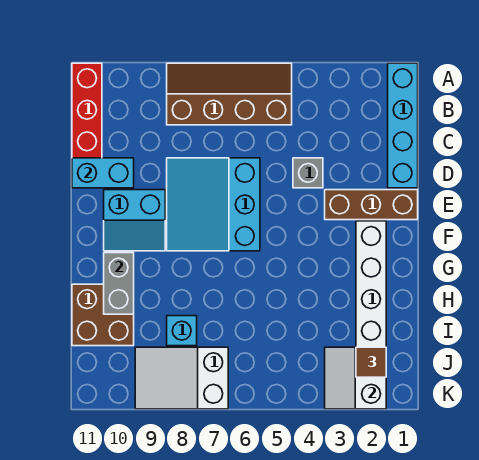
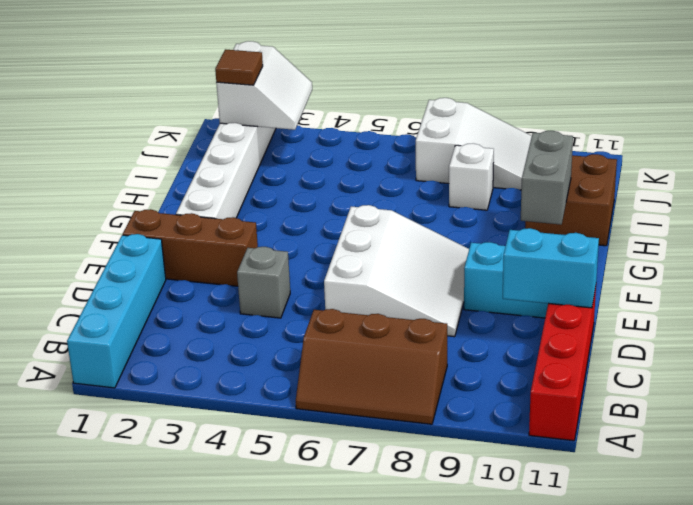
brown slope A5:B8 level 1 top B -> brown slope A6:B8 level 1 top B
cyan slope D6:F8 level 1 top 6 -> white slope D6:F8 level 1 top 6
cyan brick I8 level 1 -> white brick I8 level 1

